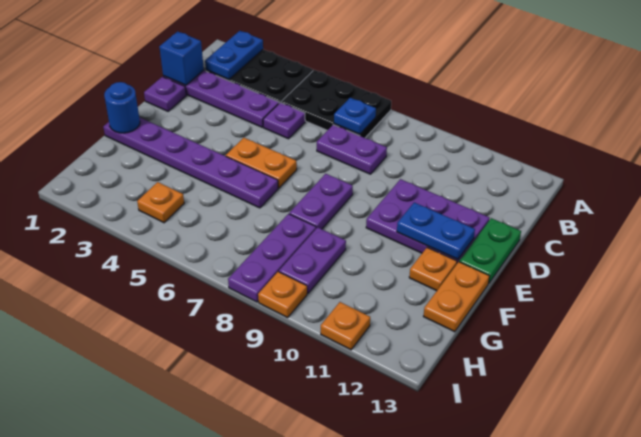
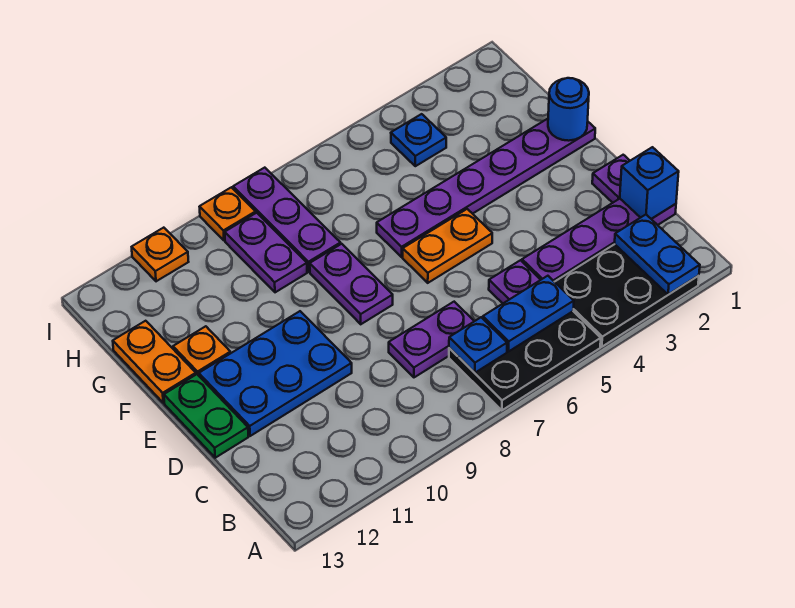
purple plate D10:E12 level 1 -> blue plate D10:E12 level 1
blue plate E11:E12 level 2 -> blue plate B5:B6 level 2
orange plate H4 level 1 -> blue plate H4 level 1

